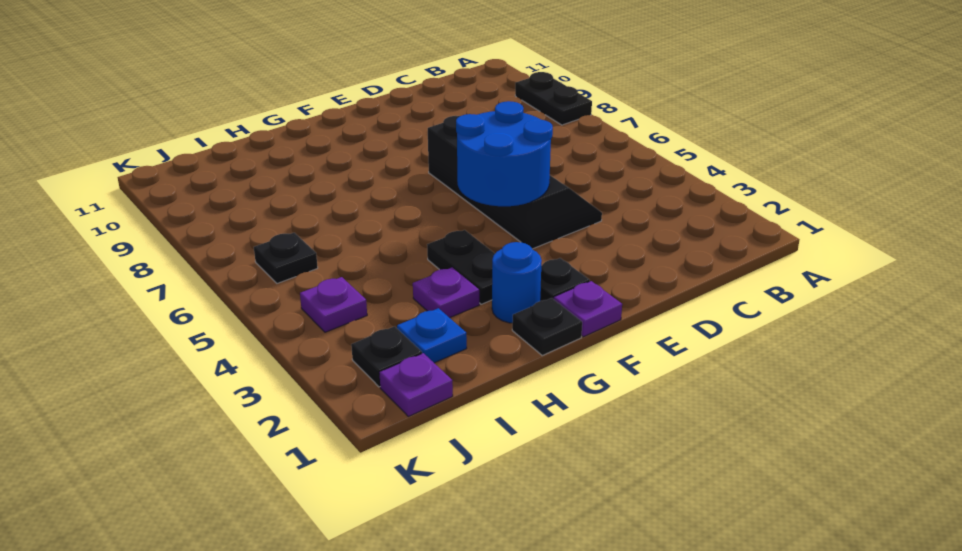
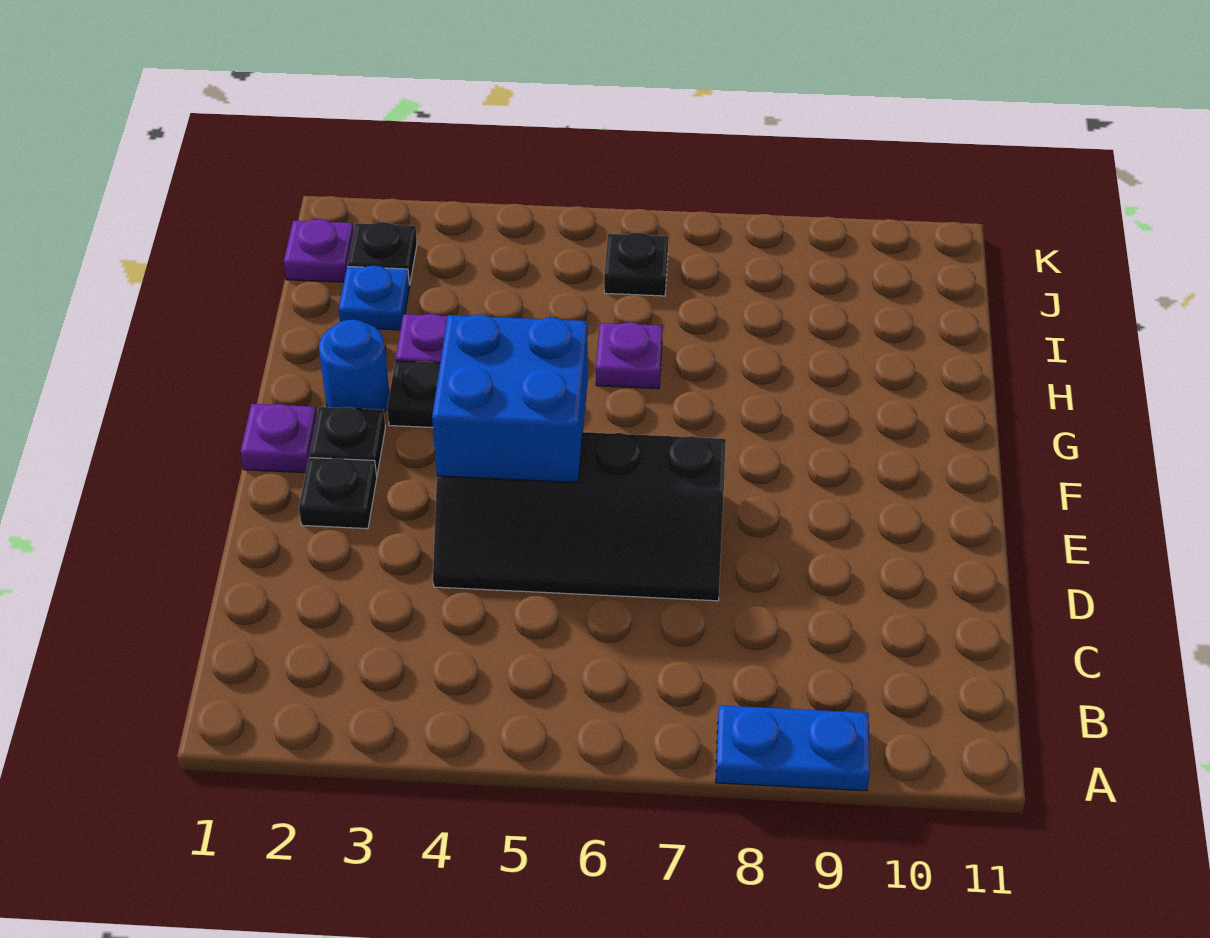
black plate A8:A9 level 1 -> blue plate A8:A9 level 1
blue round brick E4:F5 level 2 -> blue brick E4:F5 level 2
black plate G1 level 1 -> black plate E2 level 1
purple plate J4 level 1 -> purple plate H6 level 1

